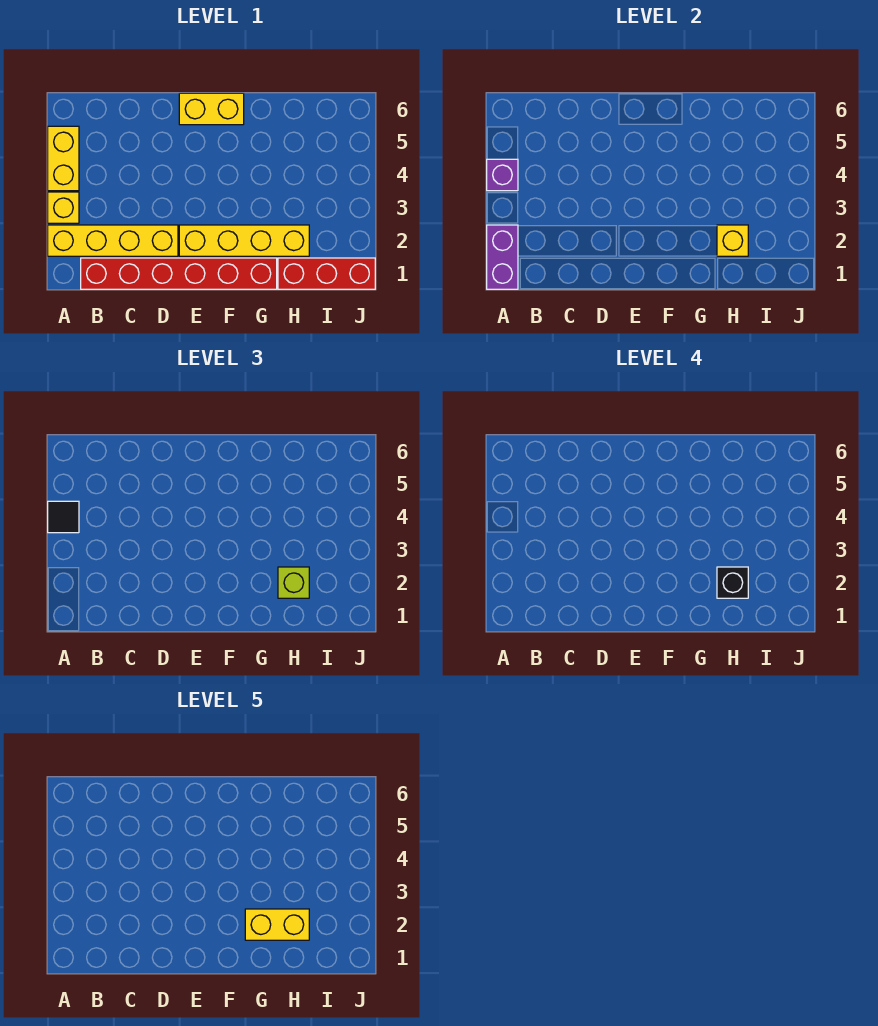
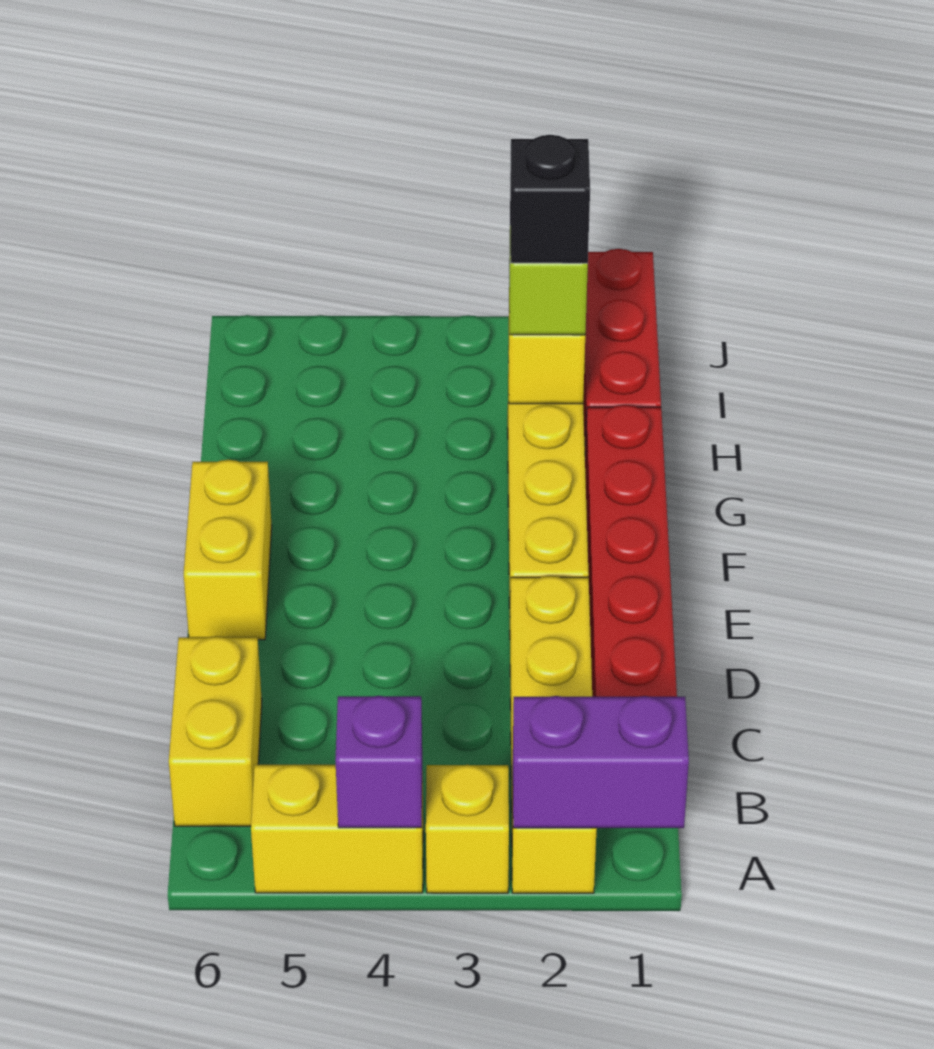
black tile A4 level 3 -> none
yellow brick G2:H2 level 5 -> yellow brick B6:C6 level 1

